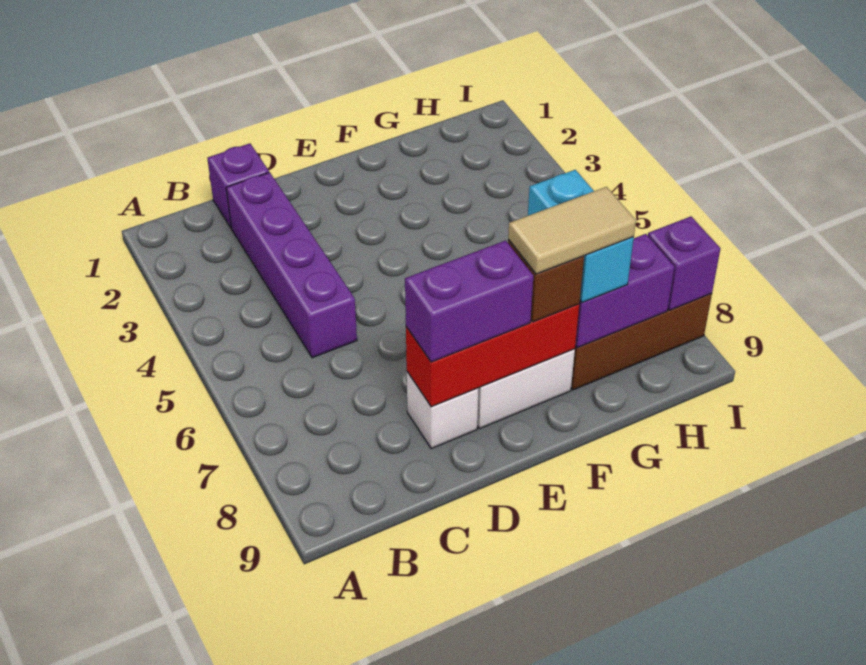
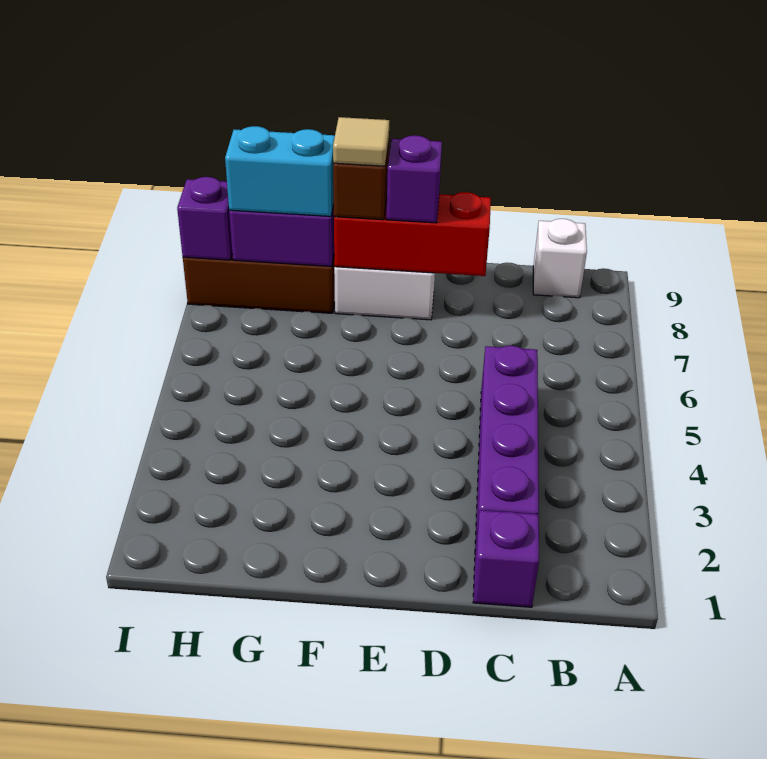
white brick D8 level 1 -> white brick B9 level 1
purple brick D8:E8 level 3 -> purple brick E8 level 3
tan tile F8:G8 level 4 -> tan tile F8 level 4
cyan brick G7:G8 level 3 -> cyan brick G8:H8 level 3

